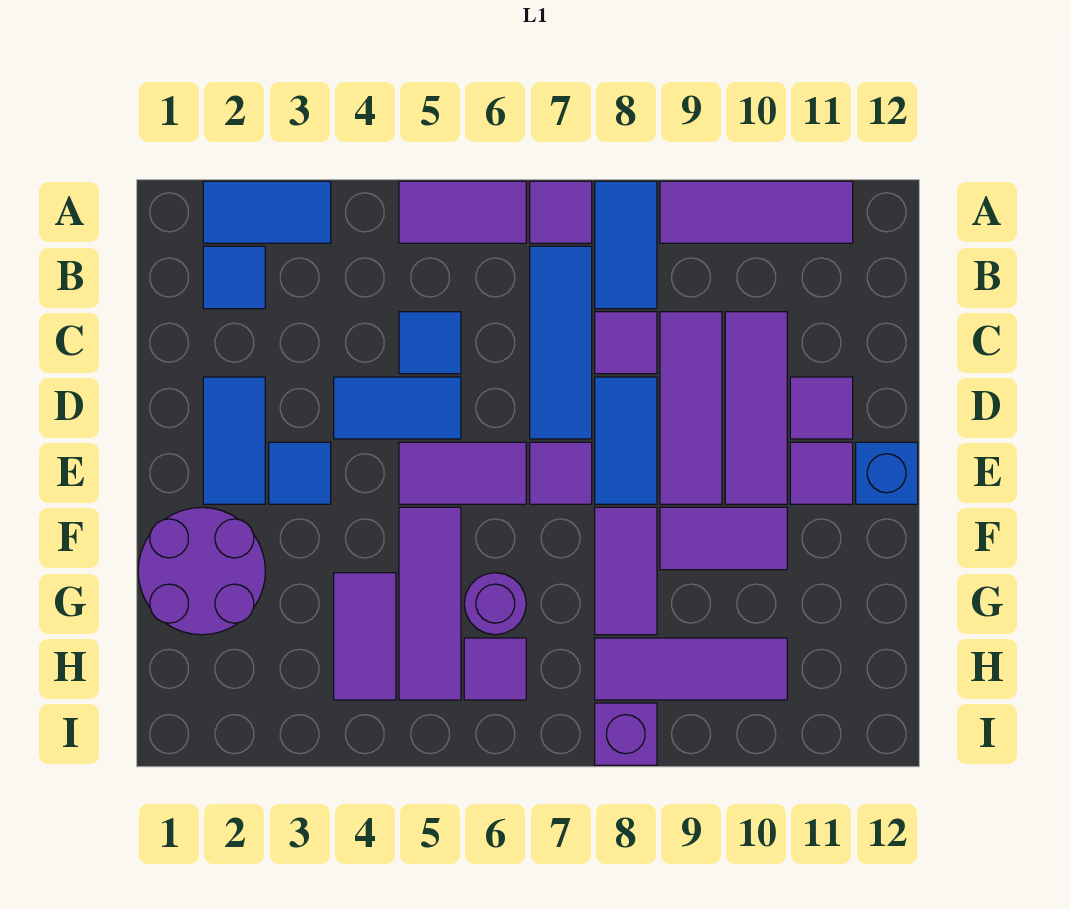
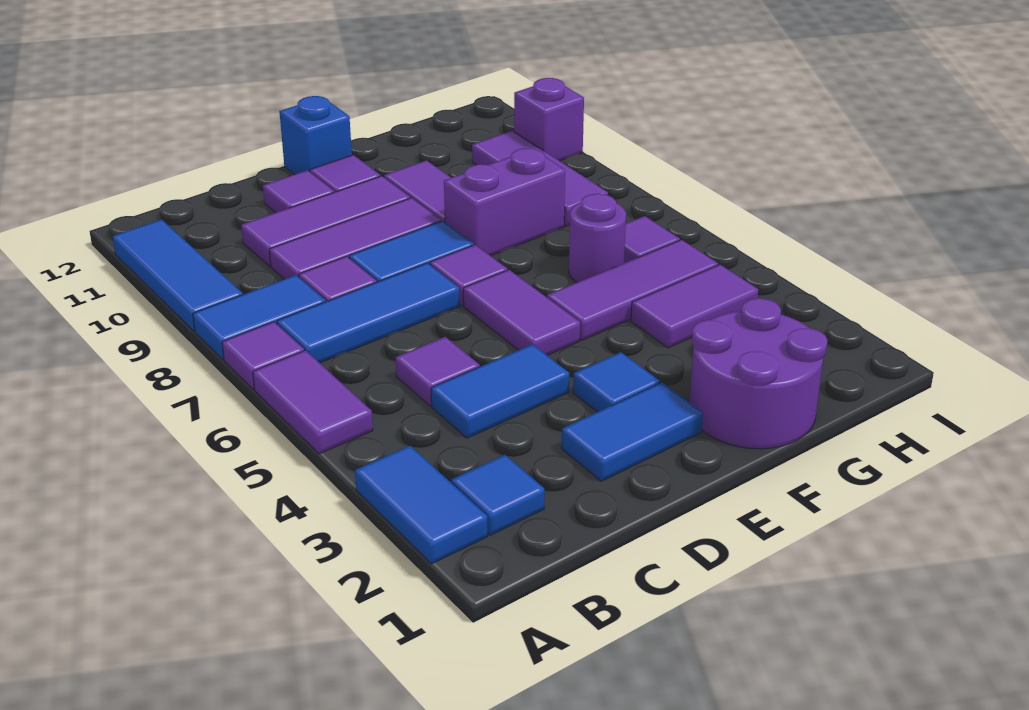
purple tile A9:A11 level 1 -> blue tile A9:A11 level 1
blue tile C5 level 1 -> purple tile C5 level 1
blue tile D4:D5 level 1 -> blue tile C4:D4 level 1
purple tile F8:G8 level 1 -> purple brick F8:G8 level 1
purple brick I8 level 1 -> purple brick I10 level 1

